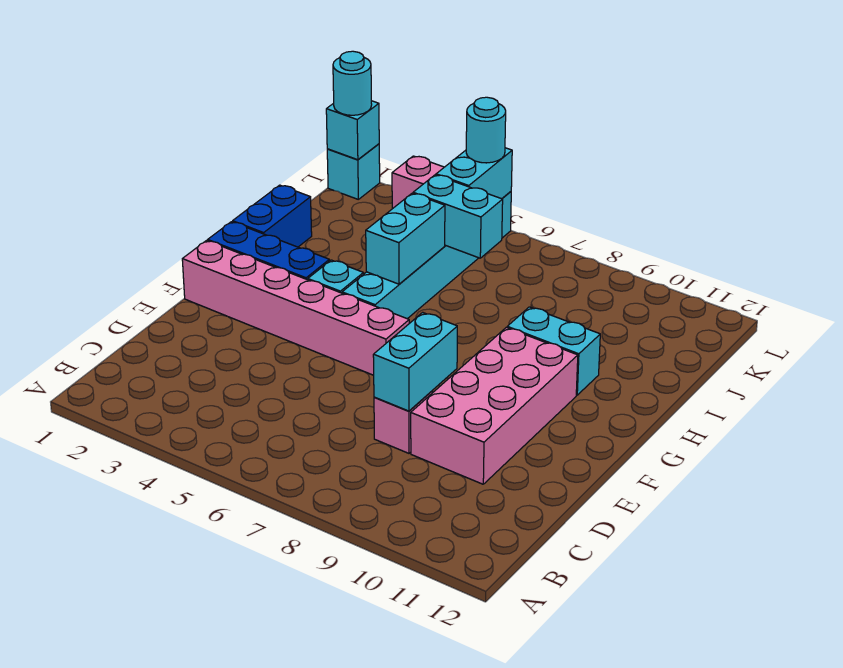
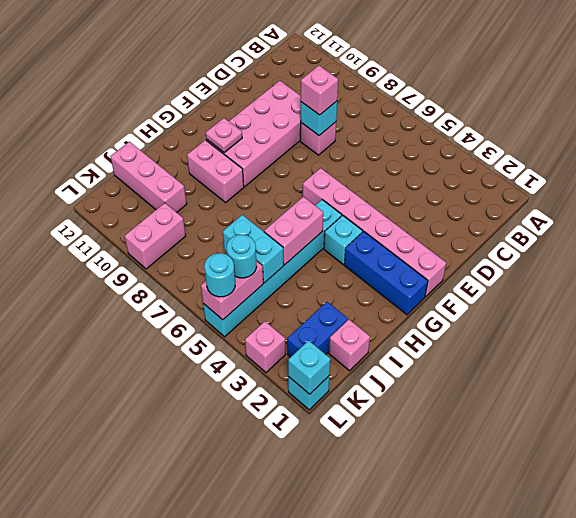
cyan brick D8:E8 level 2 -> cyan brick D8 level 2
none -> pink brick D8 level 3
none -> pink plate G10 level 2
blue brick H1:I1 level 1 -> blue brick J2:K2 level 1
cyan brick H5:I5 level 2 -> pink brick H5:I5 level 2
cyan brick H9:H10 level 1 -> pink brick H9:H10 level 1
none -> pink brick J1 level 1
none -> pink brick J10:J12 level 1
cyan brick K5:L5 level 2 -> pink brick K5:L5 level 2
none -> pink brick K9:L9 level 1
cyan round brick L1 level 3 -> cyan round brick K5 level 3

